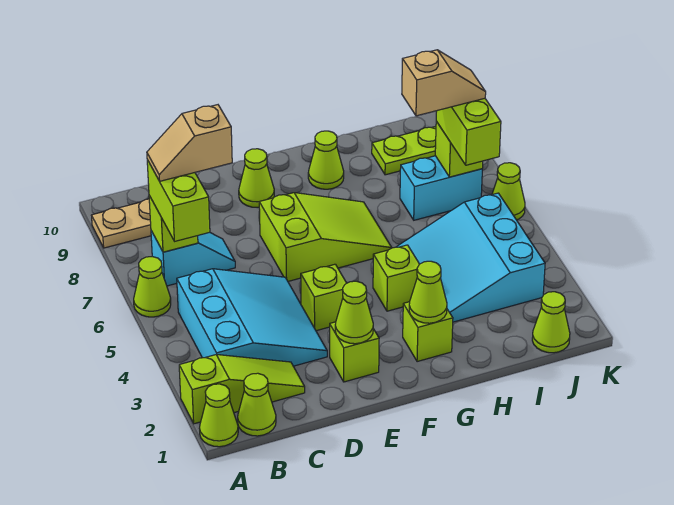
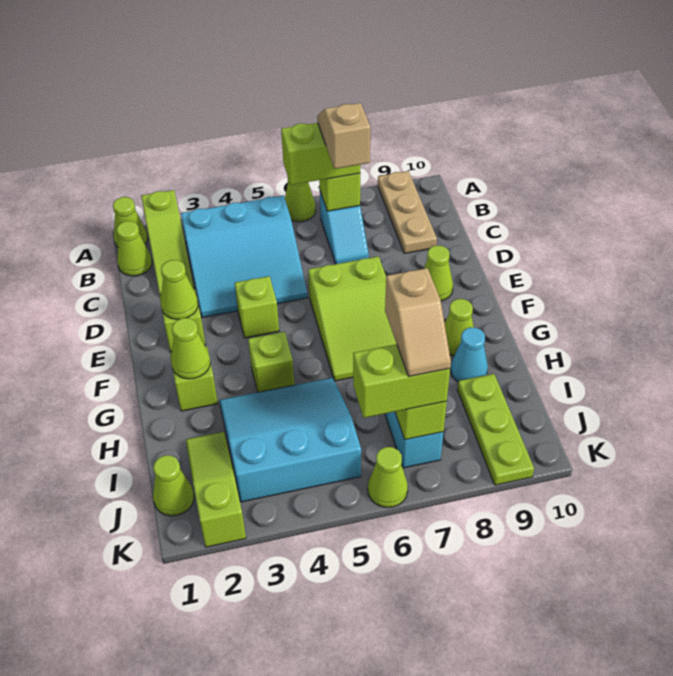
none -> cyan cone H9 level 1
none -> lime slope I2:K2 level 1 top K

